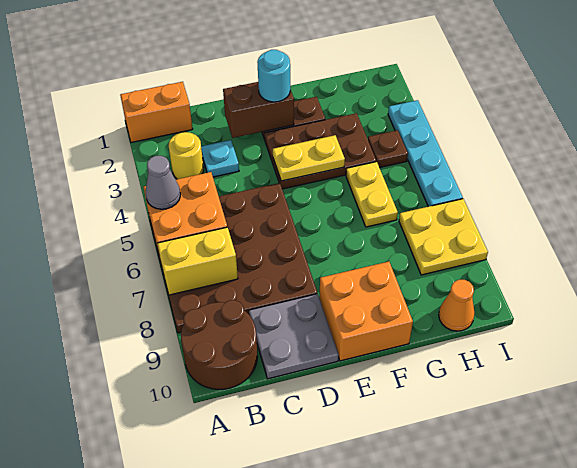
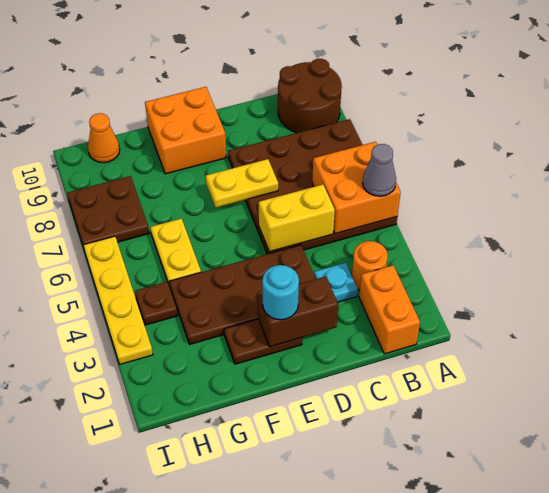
orange brick A1:B1 level 1 -> orange brick B1:B2 level 1
yellow brick A7:B7 level 2 -> yellow brick C5:D5 level 2
yellow round brick B3 level 1 -> orange round brick B3 level 1
grey plate C9:D10 level 1 -> none
brown plate E3:G4 level 1 -> brown plate D3:G4 level 1
yellow plate E4:F4 level 2 -> yellow plate D7:E7 level 2
yellow plate H7:I8 level 1 -> brown plate H7:I8 level 1
cyan plate I3:I6 level 1 -> yellow plate I3:I6 level 1

